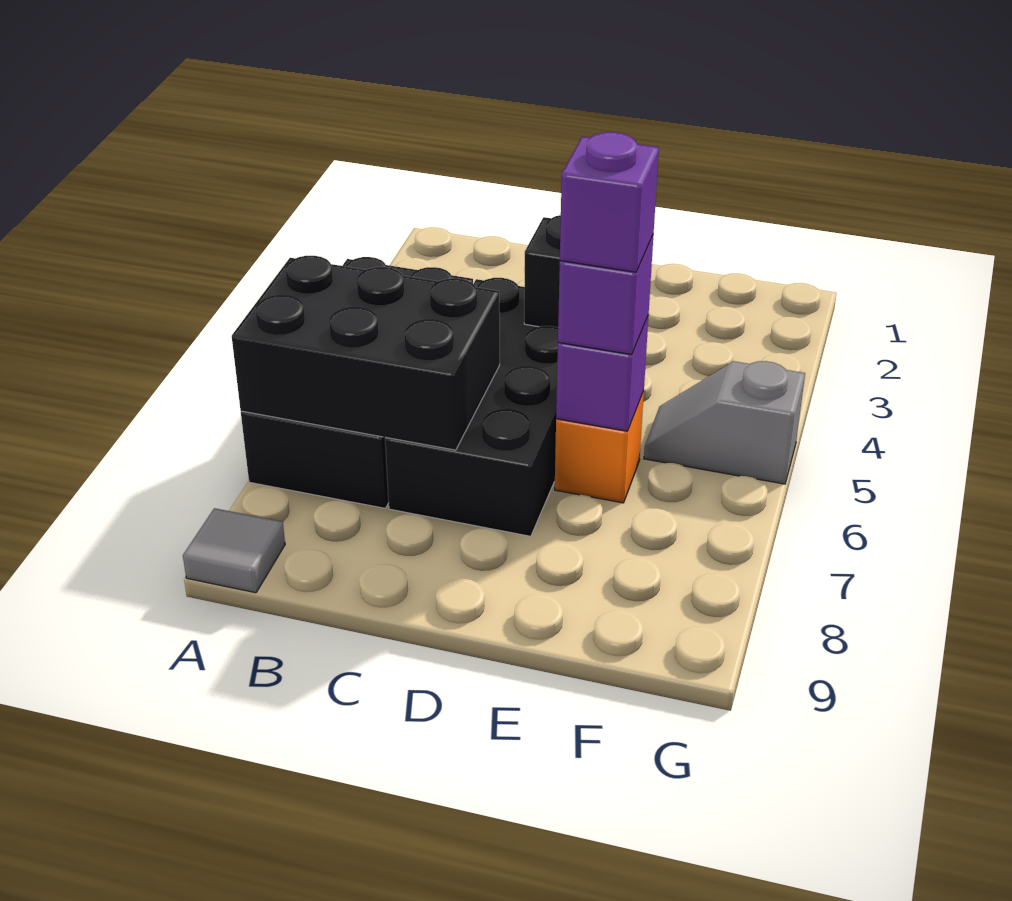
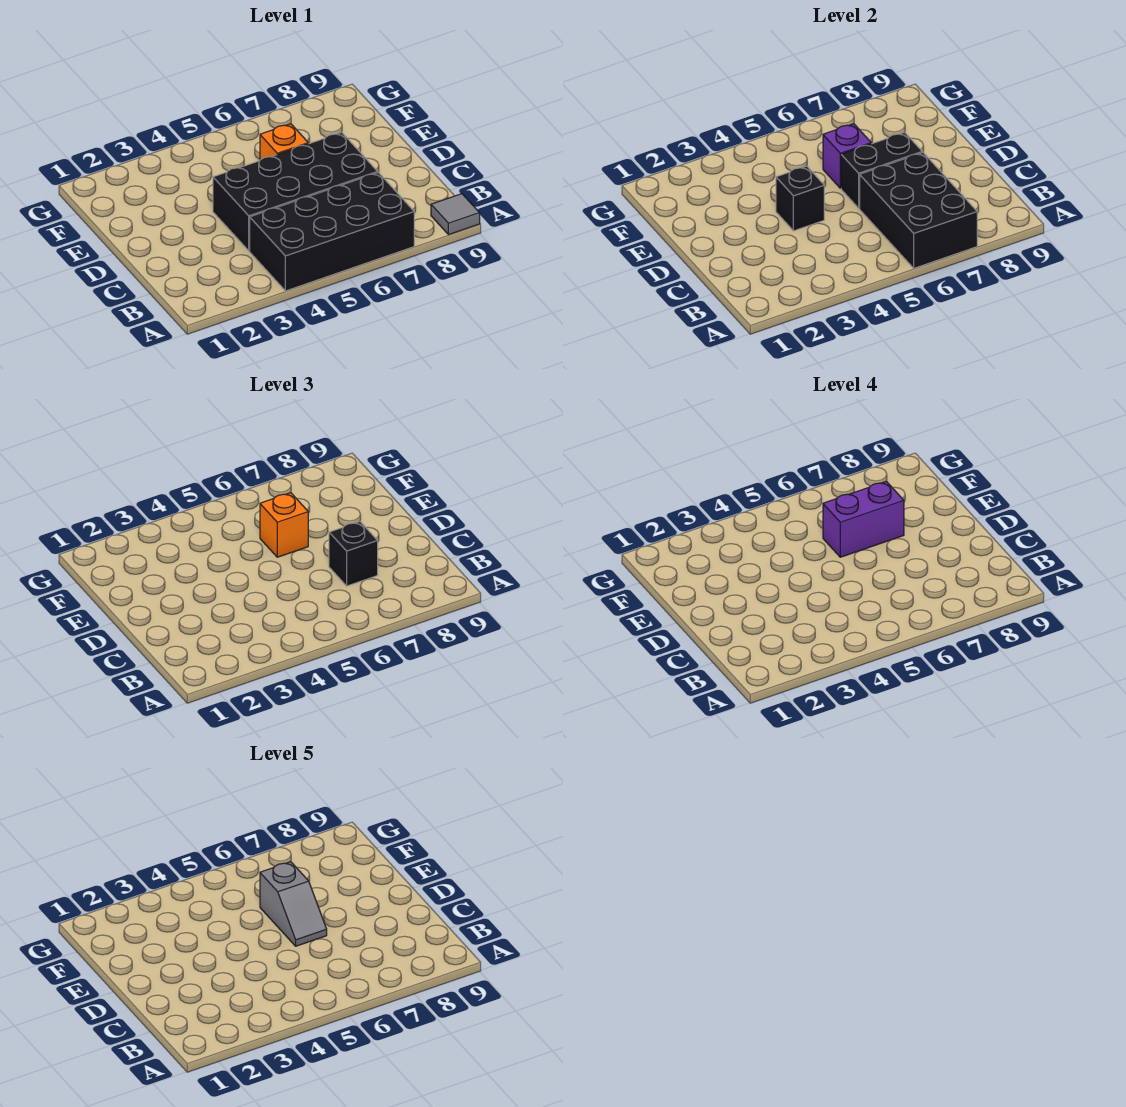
none -> black brick C7 level 3
none -> black brick D6:D7 level 2
purple brick E6 level 3 -> orange brick E6 level 3
purple brick E6 level 4 -> purple brick E6:E7 level 4
grey slope F5:G5 level 1 top G -> grey slope D6:E6 level 5 top E

